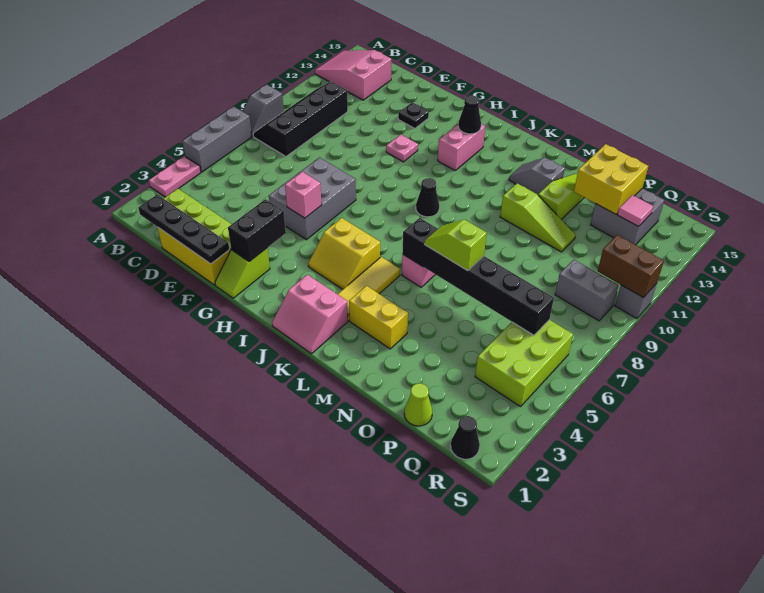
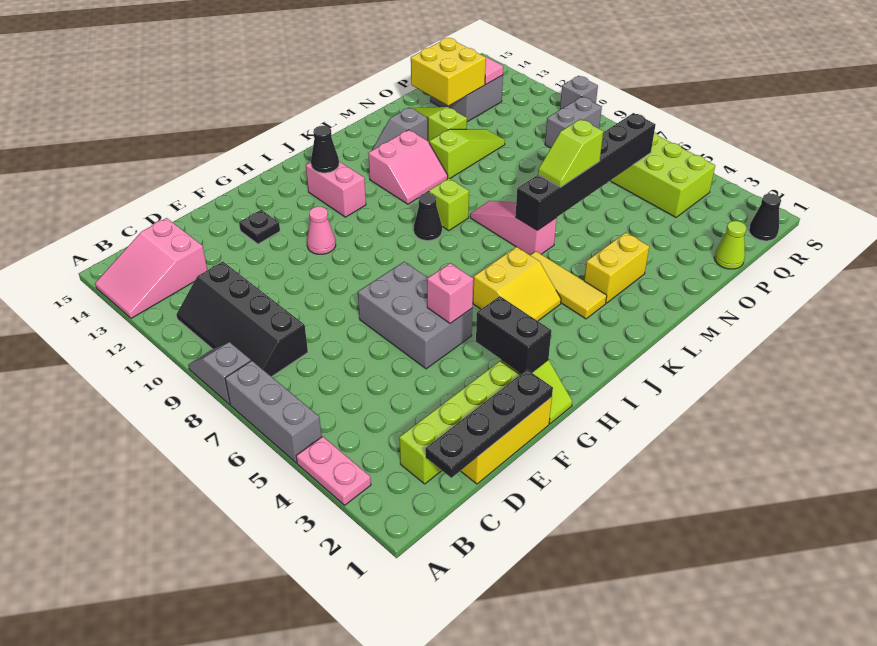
grey slope A8:A9 level 1 top 9 -> grey slope A8:A9 level 1 top 8
pink plate G11 level 1 -> pink cone G11 level 1
pink slope J1:K2 level 1 top 2 -> pink slope K11:L12 level 1 top 12
none -> lime brick K9 level 1
brown brick R10:S10 level 2 -> none

